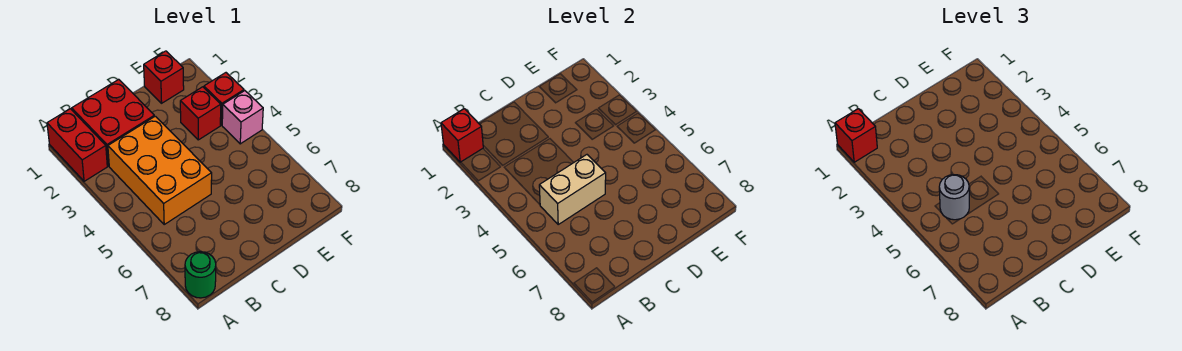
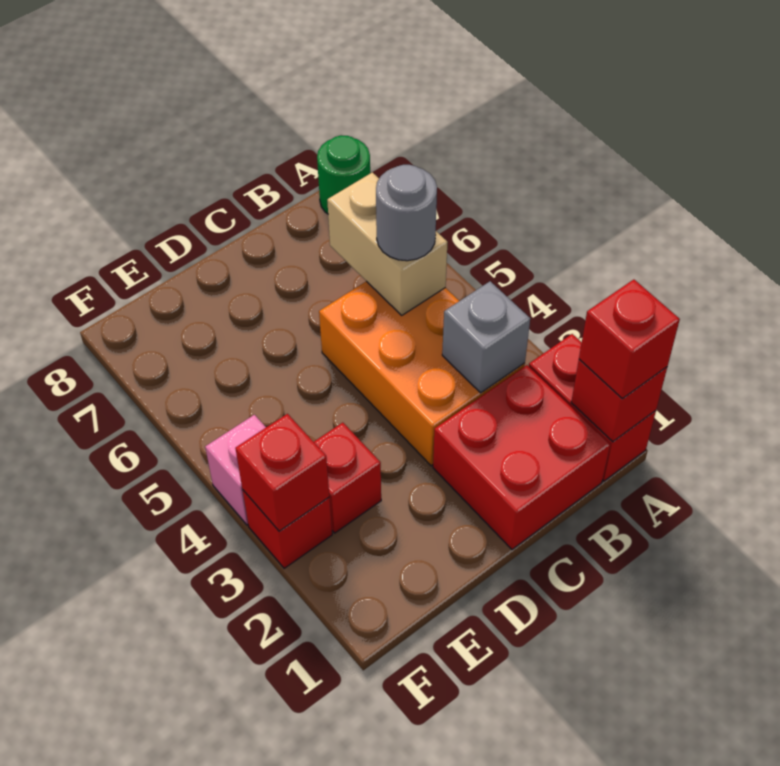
none -> grey brick B3 level 2
tan brick B5:C5 level 2 -> tan brick B5:B6 level 2
red brick E1 level 1 -> red brick F3 level 2

